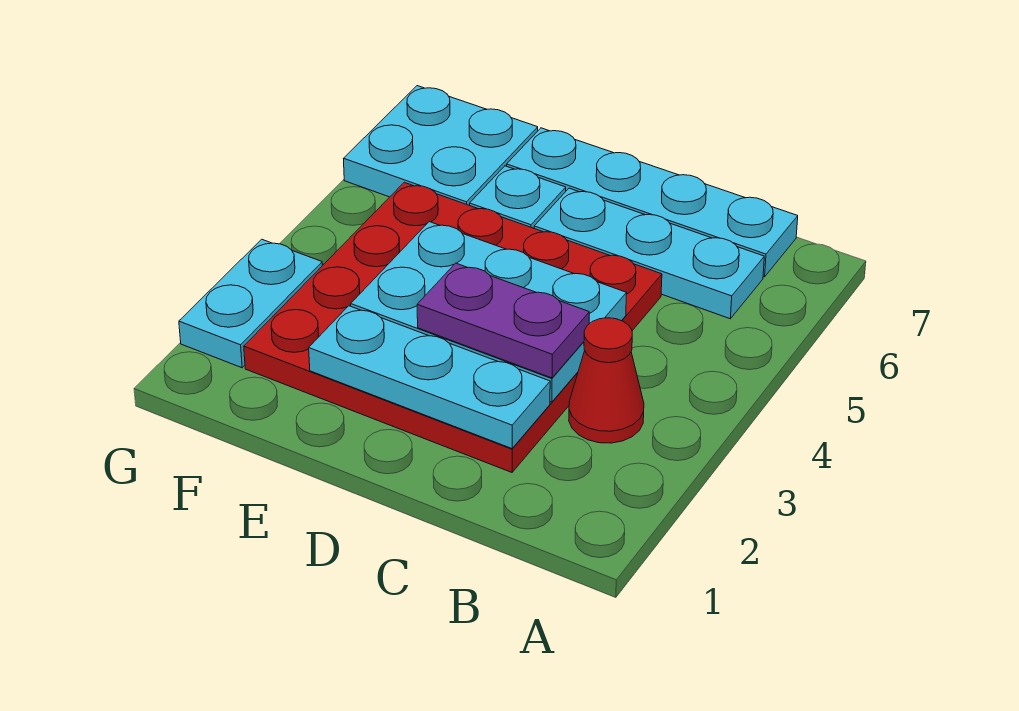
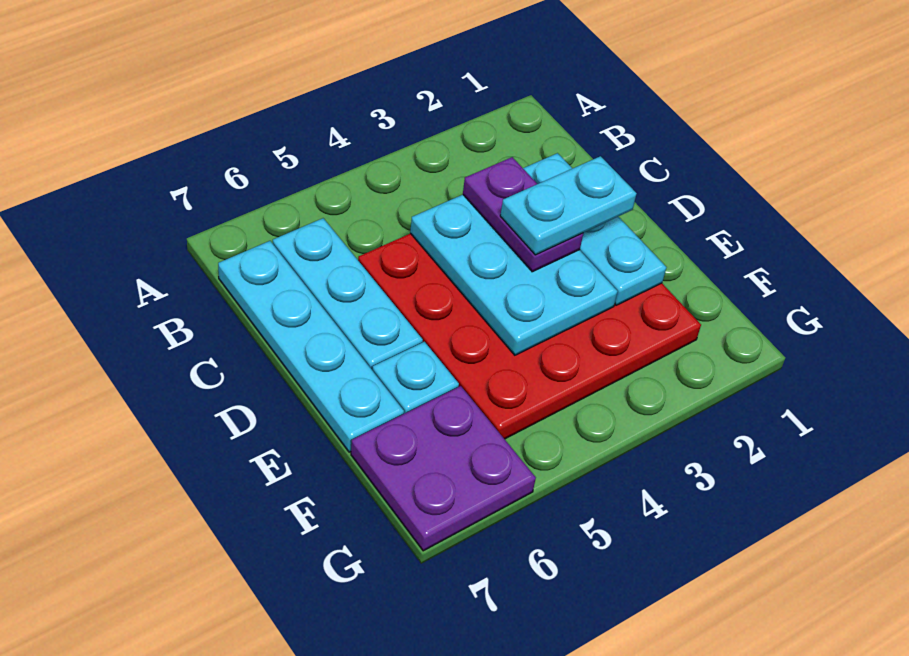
red cone B3 level 1 -> none
cyan plate F6:G7 level 1 -> purple plate F6:G7 level 1
cyan plate G2:G3 level 1 -> cyan plate D2:D3 level 4

